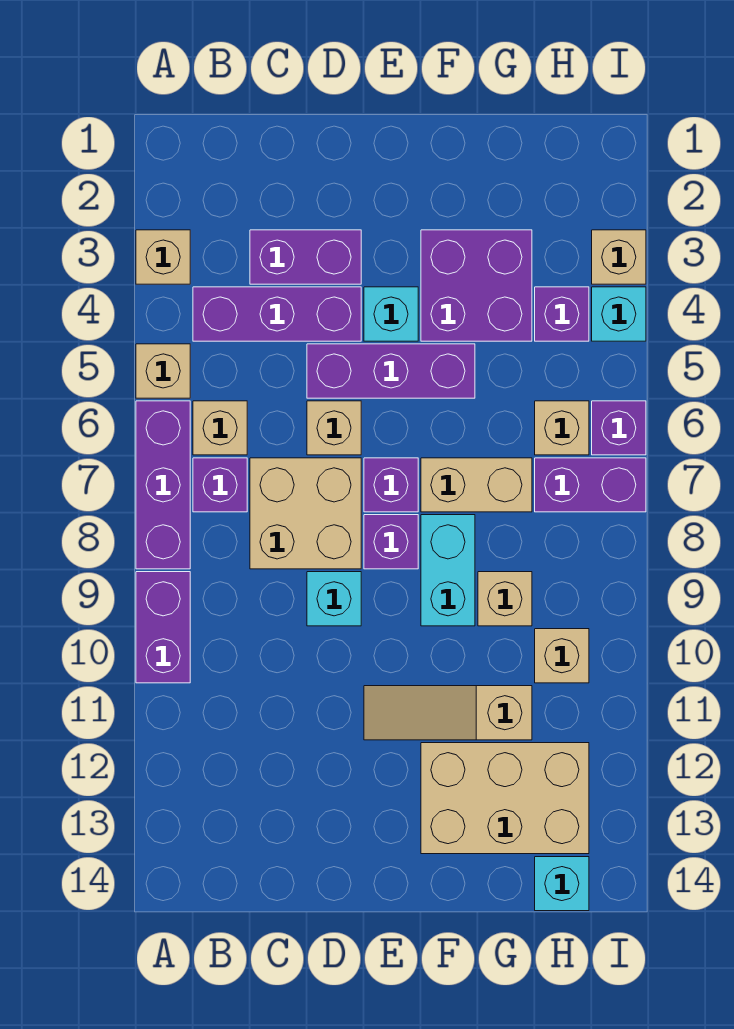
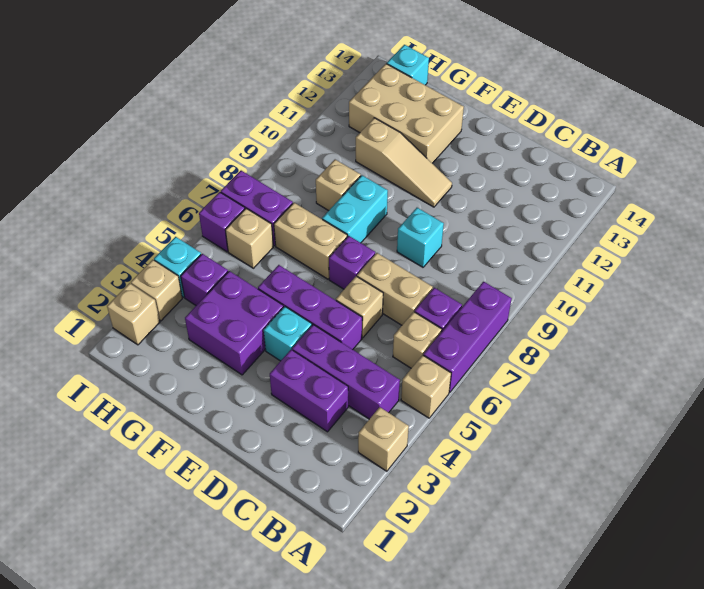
purple brick A9:A10 level 1 -> none
tan brick C7:D8 level 1 -> tan brick C7:D7 level 1
purple brick E8 level 1 -> none
tan brick H10 level 1 -> tan brick I2 level 1

